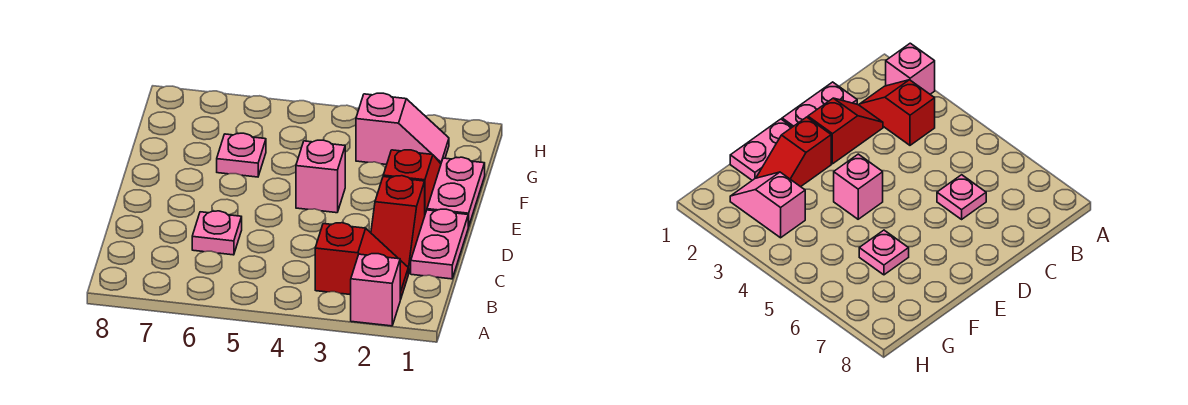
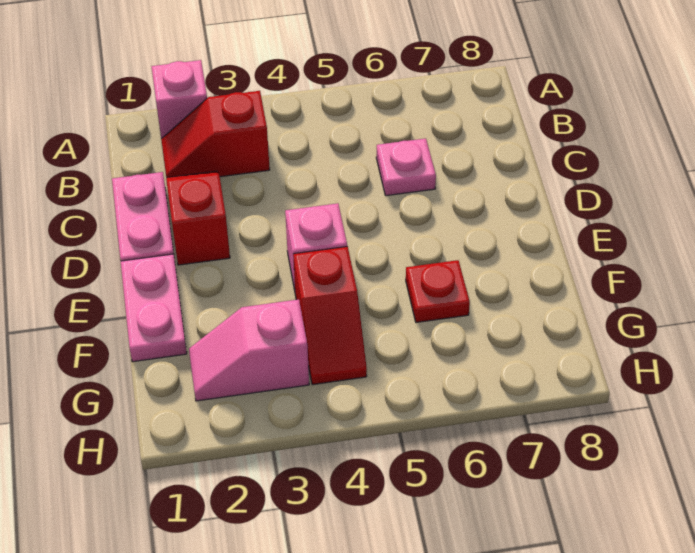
red slope E2:F2 level 1 top E -> red slope F4:G4 level 1 top F
pink plate F6 level 1 -> red plate F6 level 1

